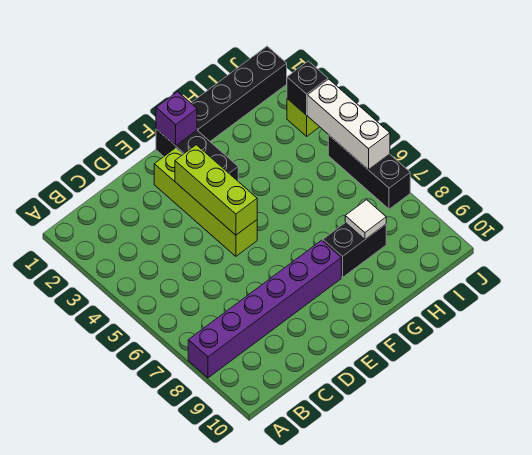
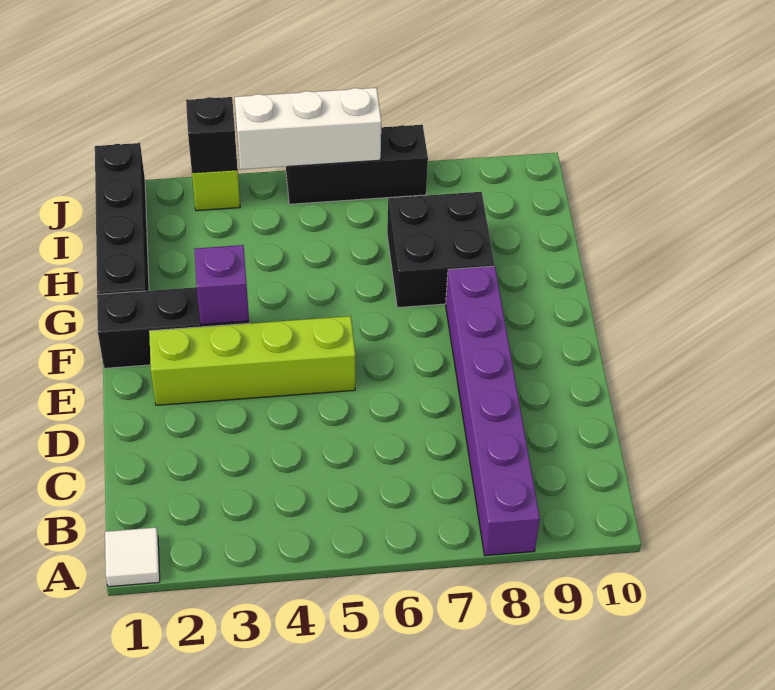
lime brick E3:E5 level 2 -> none
purple brick F1 level 2 -> purple brick F3 level 2
black brick G8:H8 level 1 -> black brick G7:H8 level 1
white tile H8 level 2 -> white tile A1 level 1

